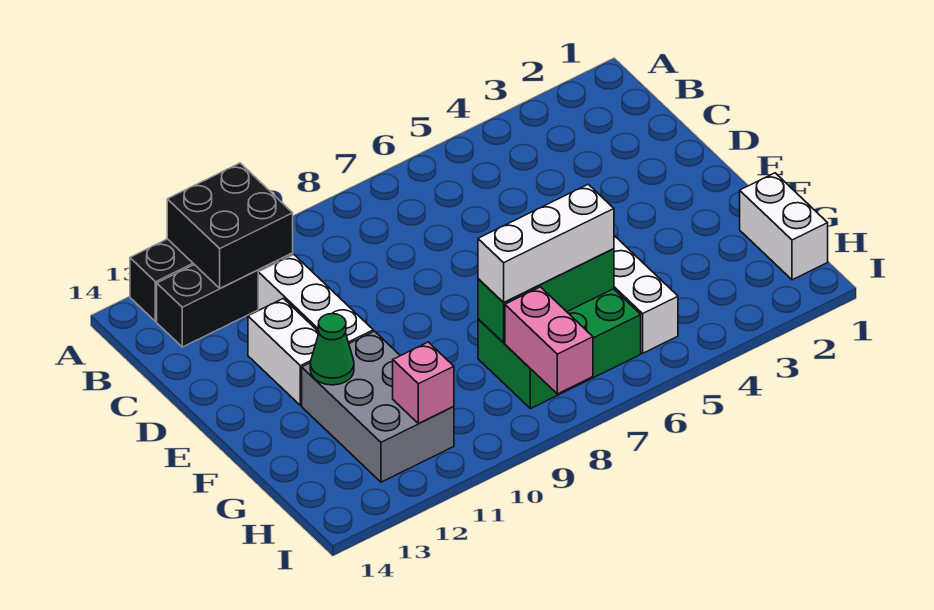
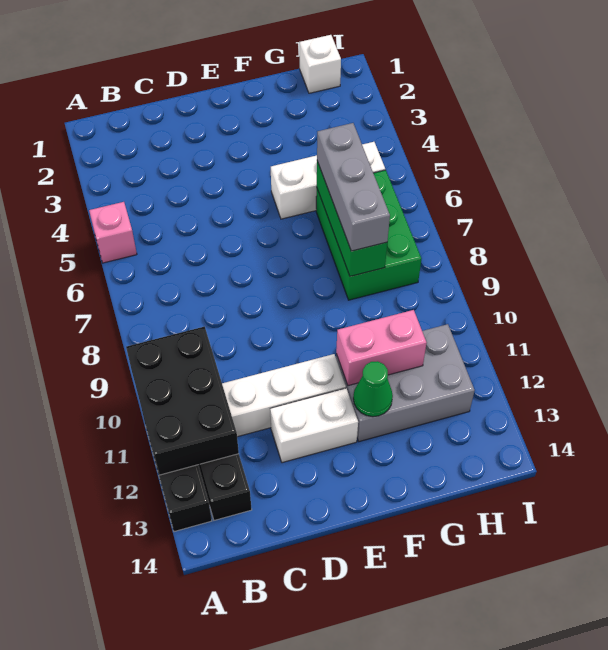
black brick A11:B12 level 2 -> black brick A10:B12 level 2
white brick G1:H1 level 1 -> white brick H1 level 1
white brick G6:G8 level 3 -> grey brick G6:G8 level 3
pink brick H8:I8 level 2 -> pink brick F11:G11 level 2
pink brick H11 level 2 -> pink brick A5 level 1

